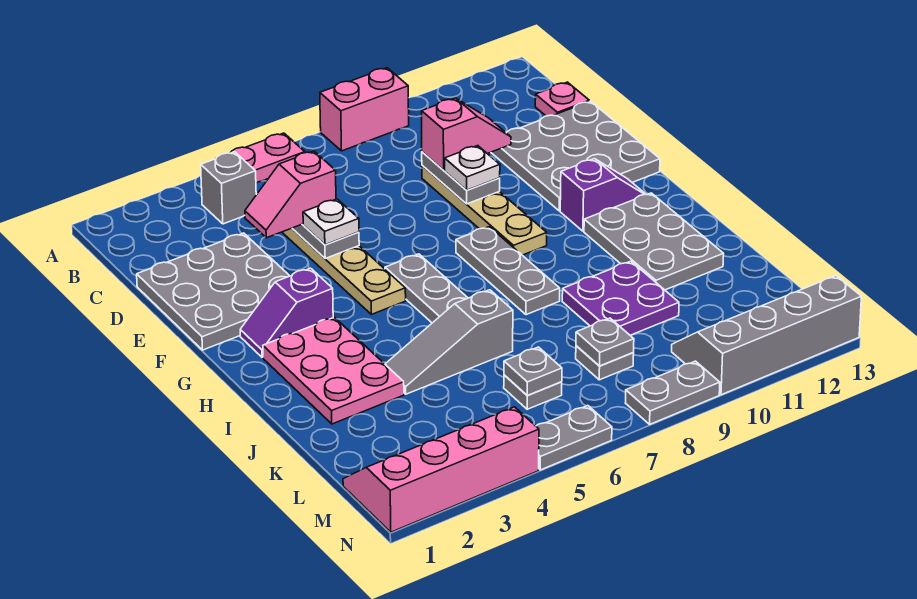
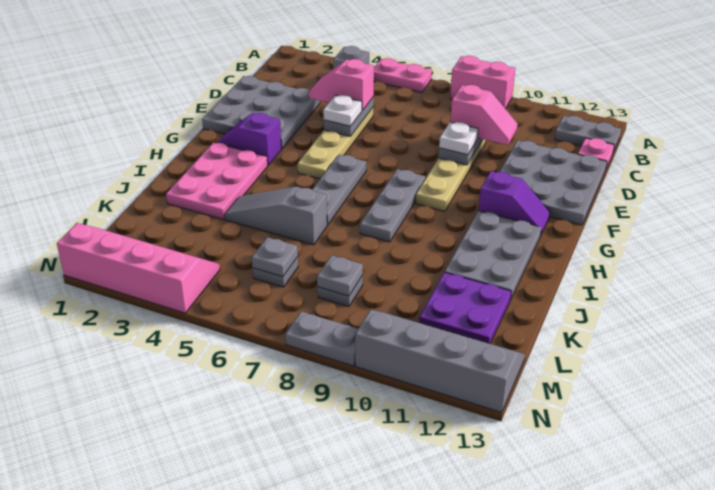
purple plate J9:K10 level 1 -> purple plate K11:L12 level 1
grey plate N5:N6 level 1 -> grey plate B12:B13 level 1

